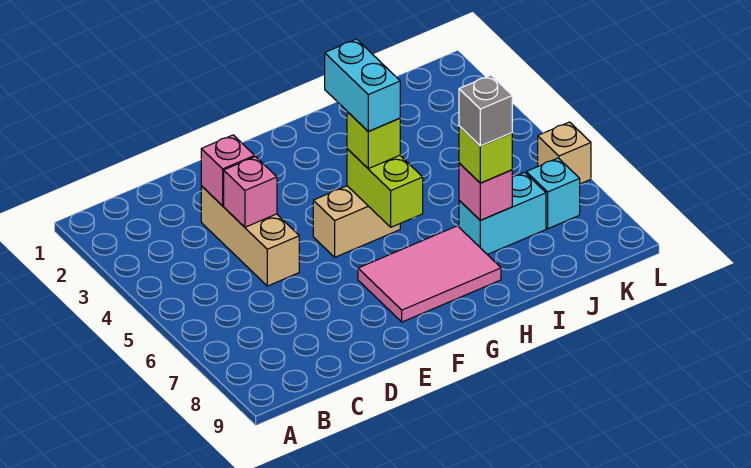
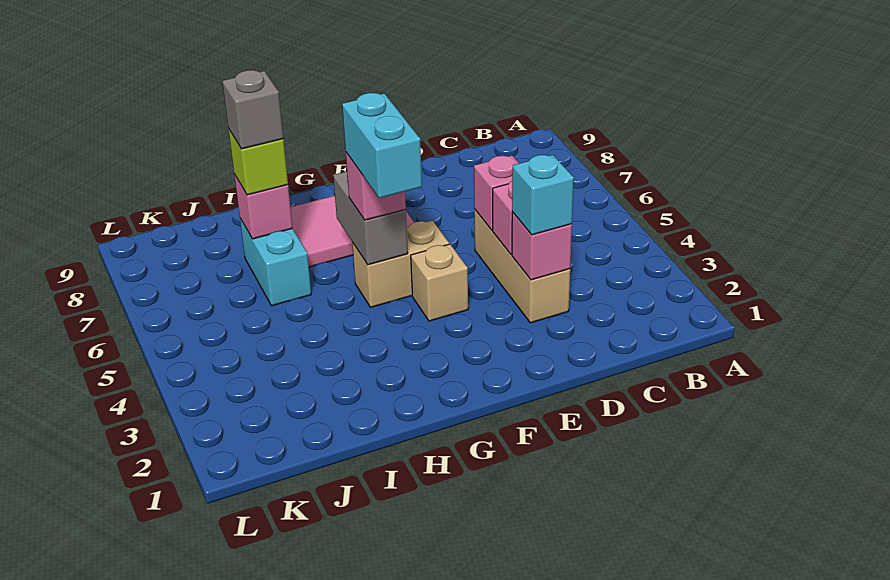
none -> pink brick D5 level 2
lime brick G5:G6 level 2 -> grey brick G5:G6 level 2
lime brick G5 level 3 -> pink brick G5 level 3
cyan brick I7:J7 level 1 -> cyan brick I6:I7 level 1
cyan brick K7 level 1 -> cyan brick D3 level 3
tan brick L6 level 1 -> tan brick F4 level 1

